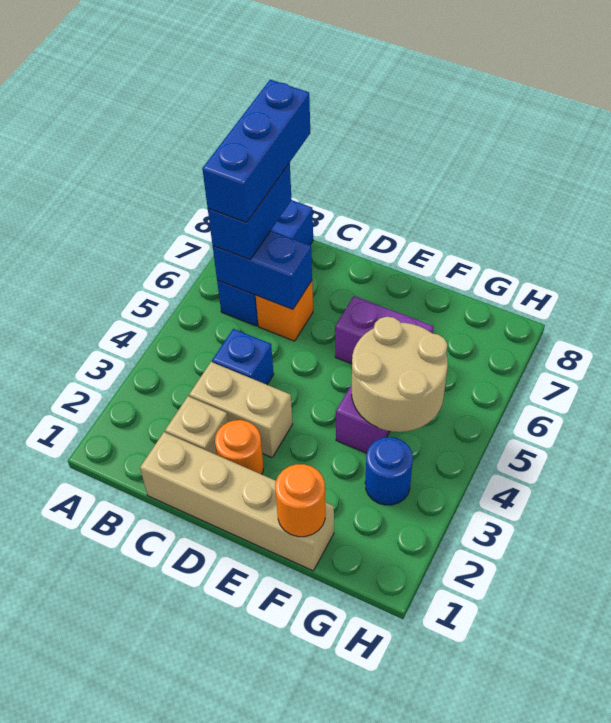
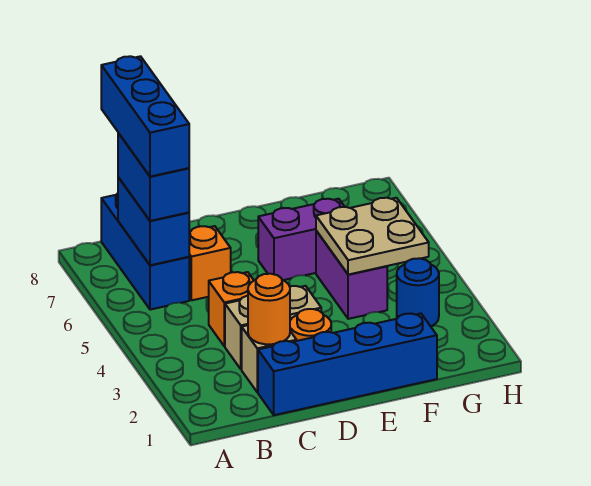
blue brick B6:C6 level 2 -> blue brick B6:B7 level 2
tan brick C1:F1 level 1 -> blue brick C1:F1 level 1
blue brick C4 level 1 -> orange brick C4 level 1
orange round brick F1 level 2 -> orange round brick C2 level 2
tan round brick F4:G5 level 2 -> tan plate F4:G5 level 2

